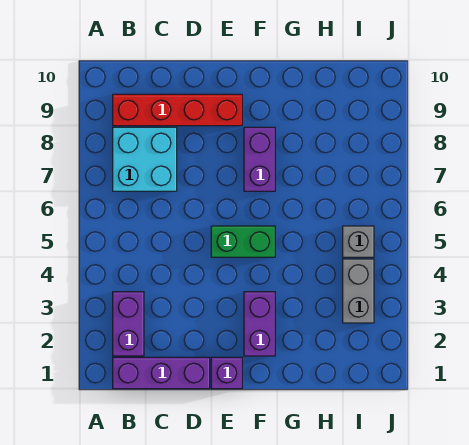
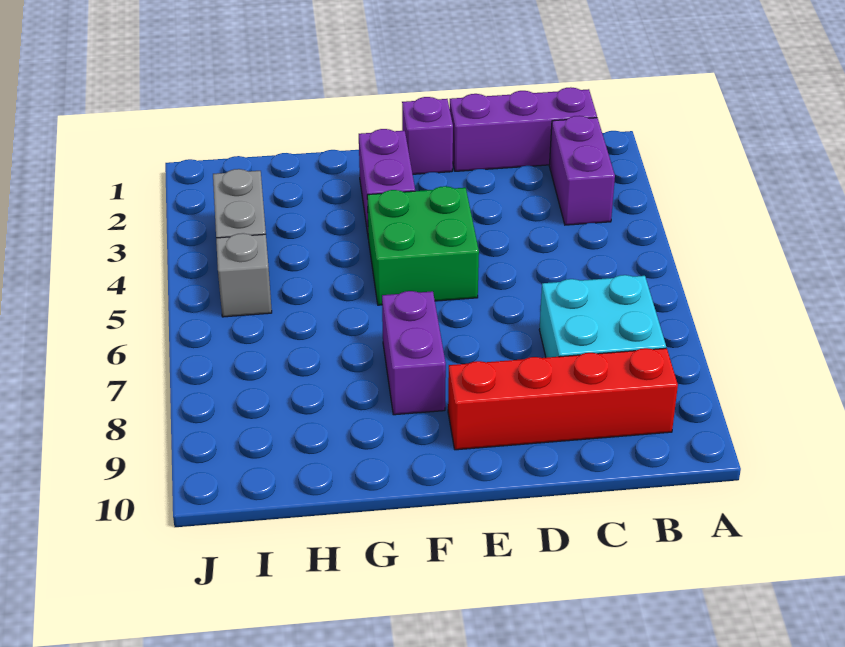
green brick E5:F5 level 1 -> green brick E4:F5 level 1

